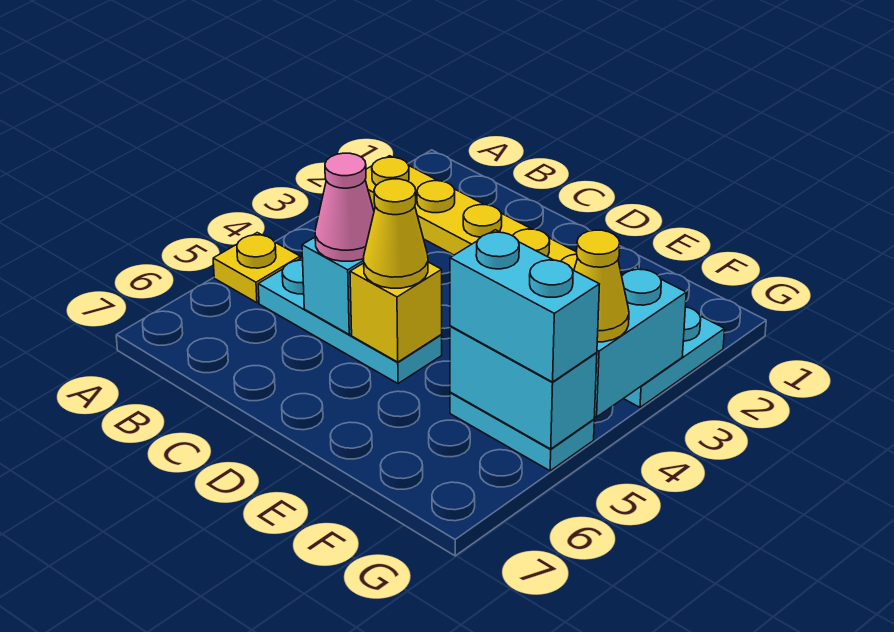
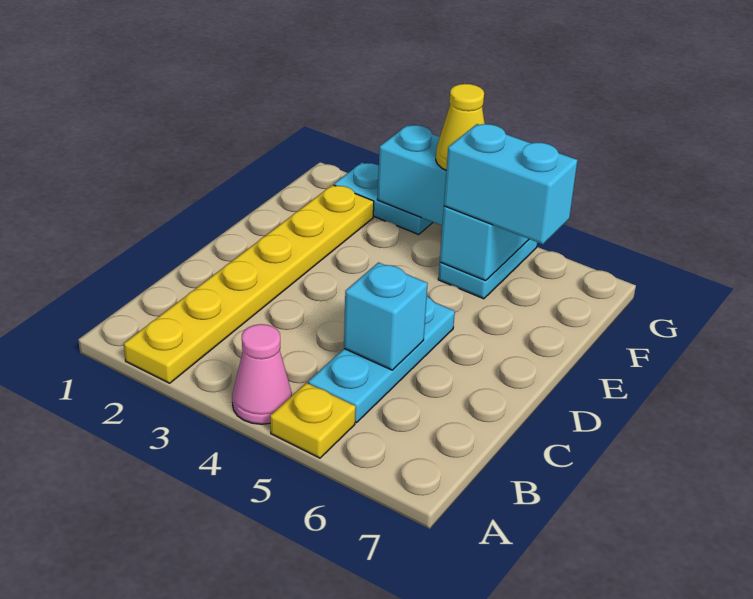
pink cone C5 level 3 -> pink cone A4 level 1
yellow brick D5 level 2 -> none
yellow cone D5 level 3 -> none
cyan brick F5:G5 level 3 -> cyan brick F5:F6 level 3

